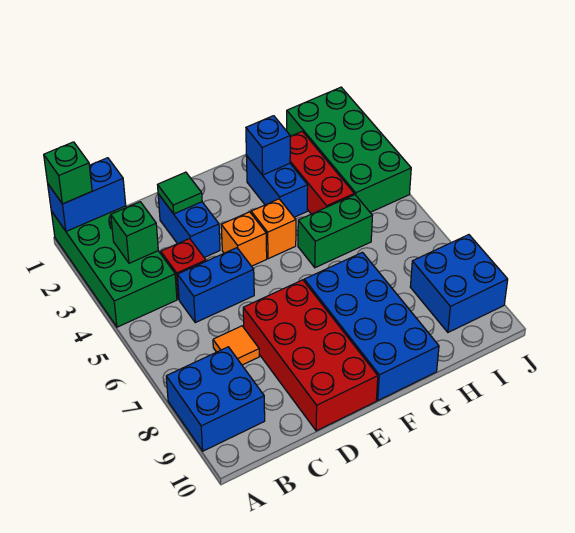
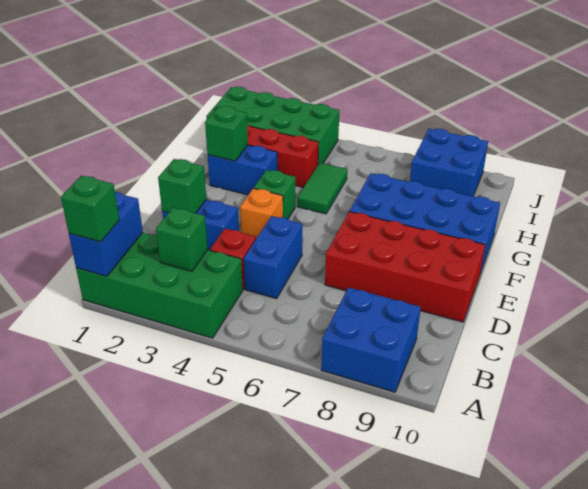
orange tile C7 level 1 -> none
green tile D2 level 2 -> green brick D2 level 2
orange brick F4 level 1 -> green brick F4 level 1
blue brick G2 level 2 -> green brick G2 level 2
green brick G5:H5 level 1 -> green tile G5:H5 level 1

